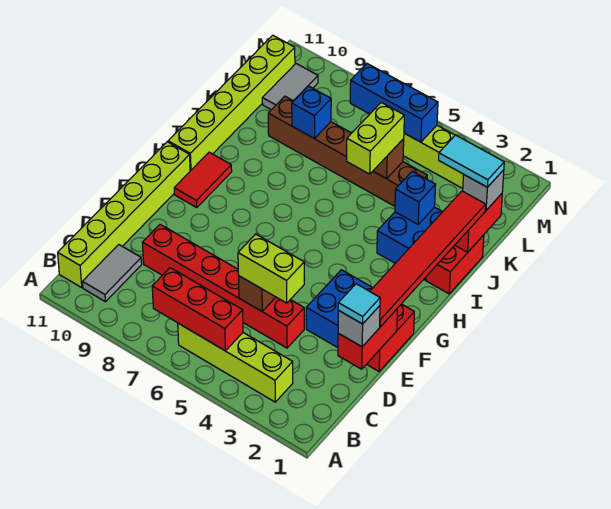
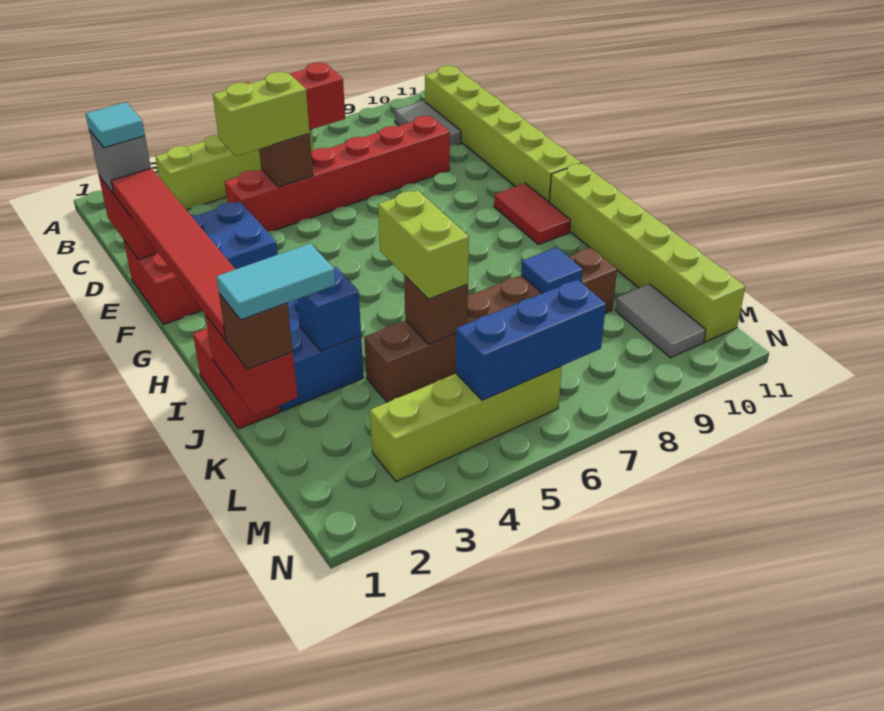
grey brick K1 level 3 -> brown brick K1 level 3
blue brick K8 level 2 -> blue tile K8 level 2

